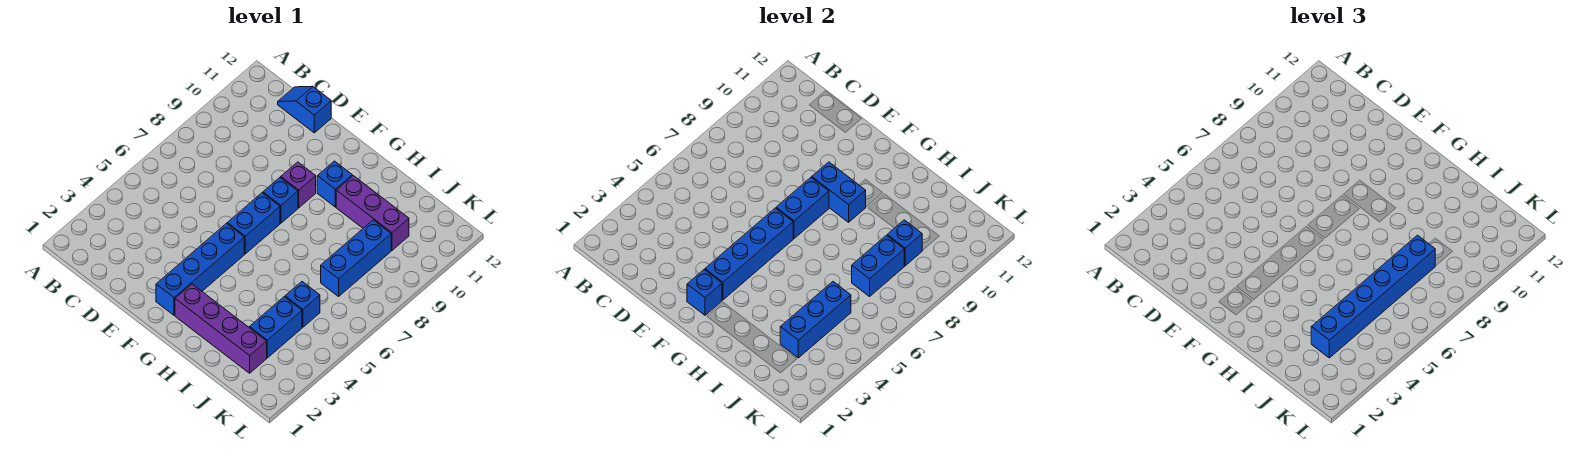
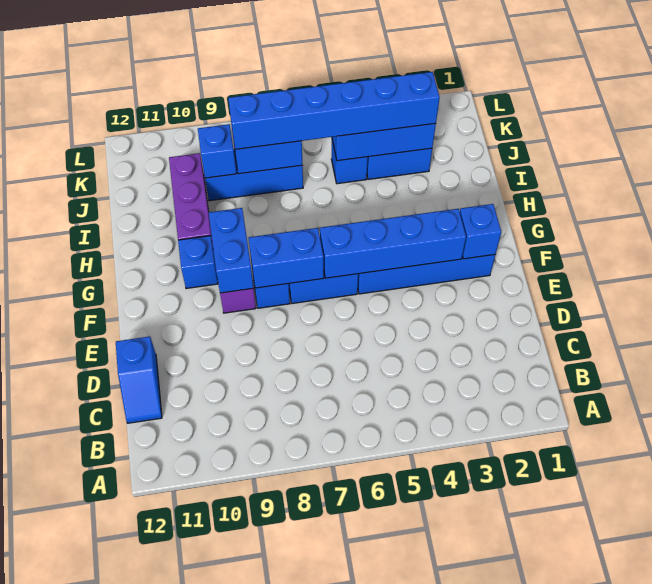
purple brick G2:J2 level 1 -> none

